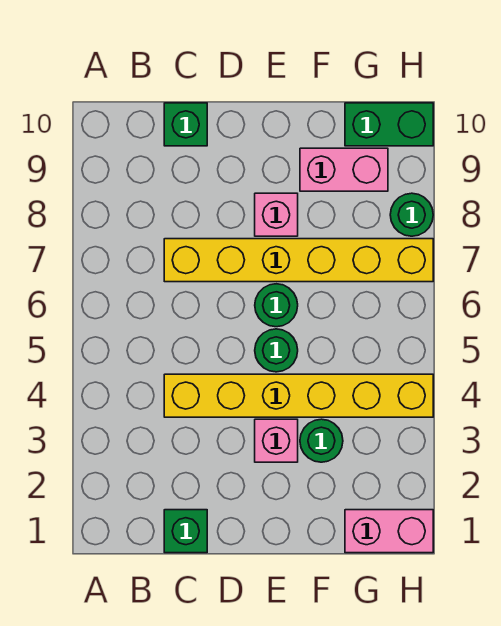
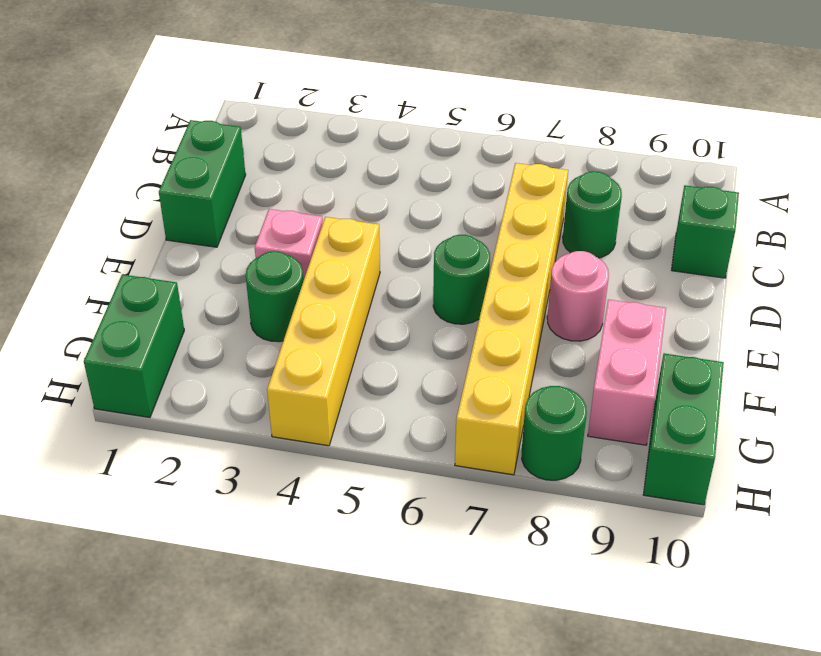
green brick C1 level 1 -> green brick C1:D1 level 1
yellow brick C4:H4 level 1 -> yellow brick E4:H4 level 1
green round brick E5 level 1 -> green round brick C8 level 1
pink brick E8 level 1 -> pink round brick E8 level 1
pink brick G1:H1 level 1 -> green brick G1:H1 level 1

